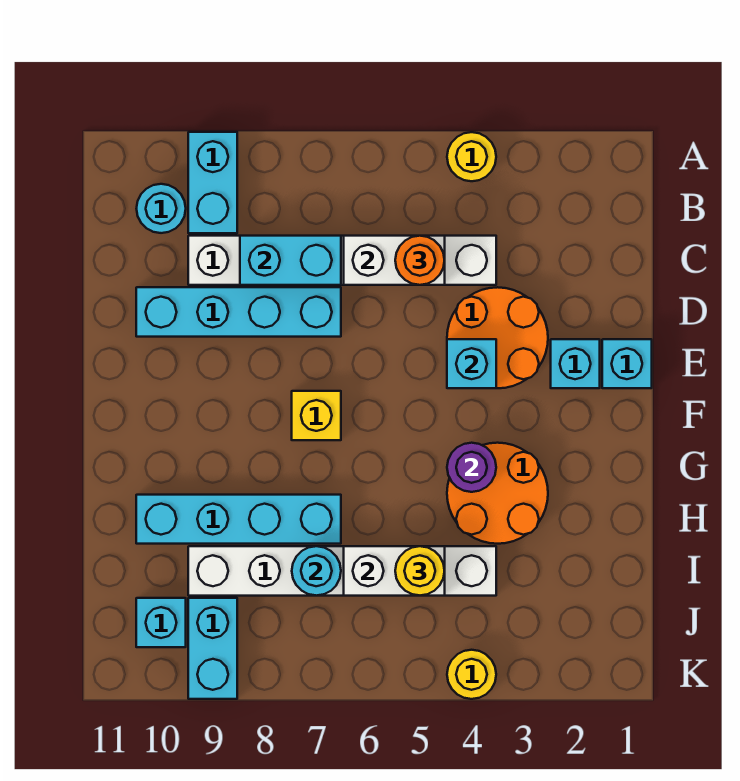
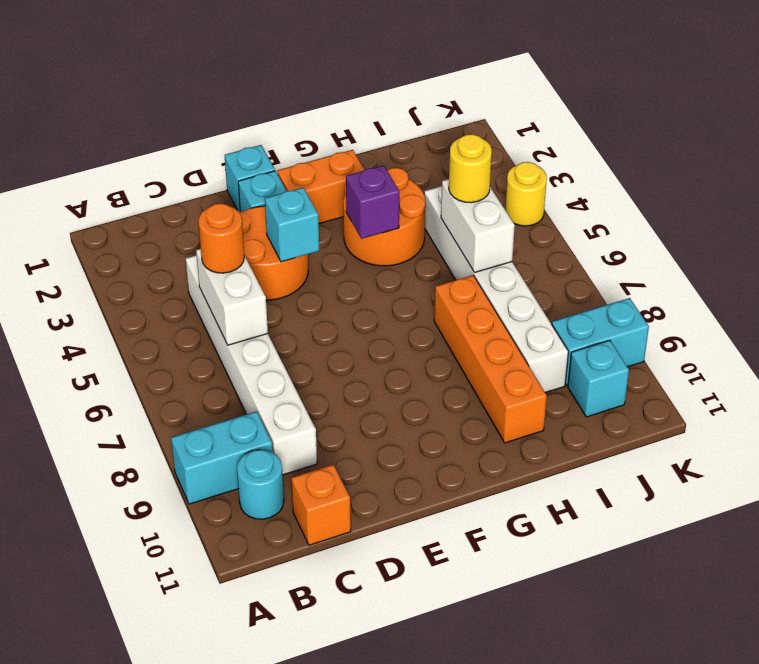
yellow round brick A4 level 1 -> none
cyan brick C7:C8 level 2 -> none
none -> orange brick C11 level 1
cyan brick D7:D10 level 1 -> none
none -> orange brick F2:G2 level 1
yellow brick F7 level 1 -> none
purple round brick G4 level 2 -> purple brick G4 level 2
cyan brick H7:H10 level 1 -> orange brick H7:H10 level 1
cyan round brick I7 level 2 -> none

